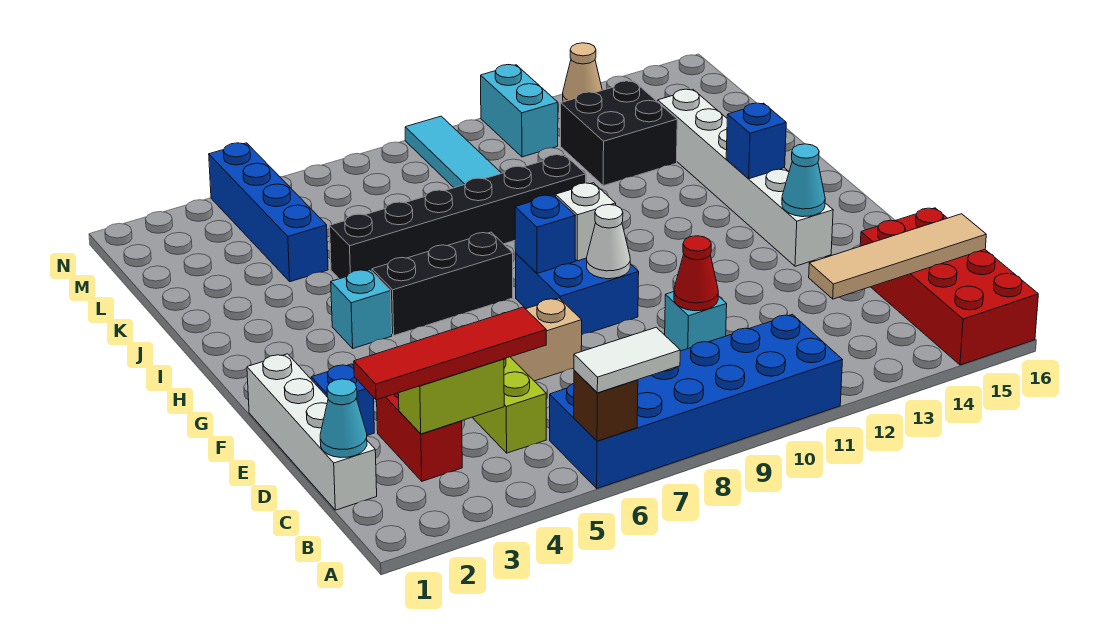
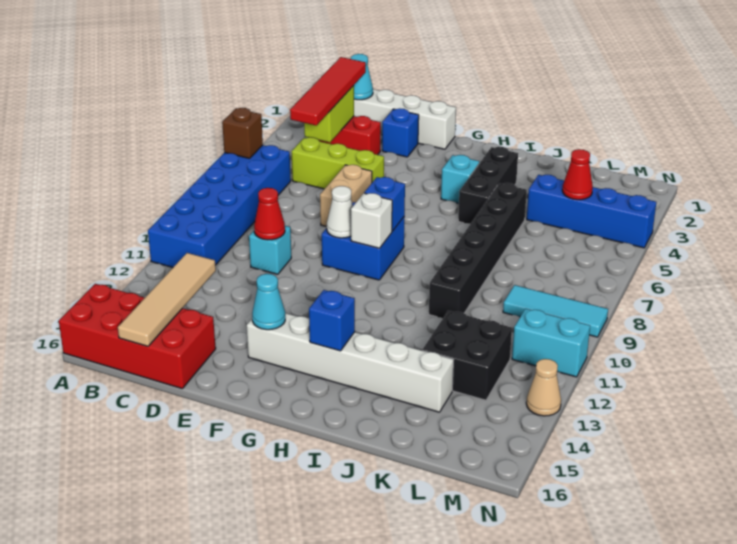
white tile A6:A7 level 3 -> none
black brick H5:H7 level 1 -> black brick I3:I5 level 1
none -> red cone L4 level 2

